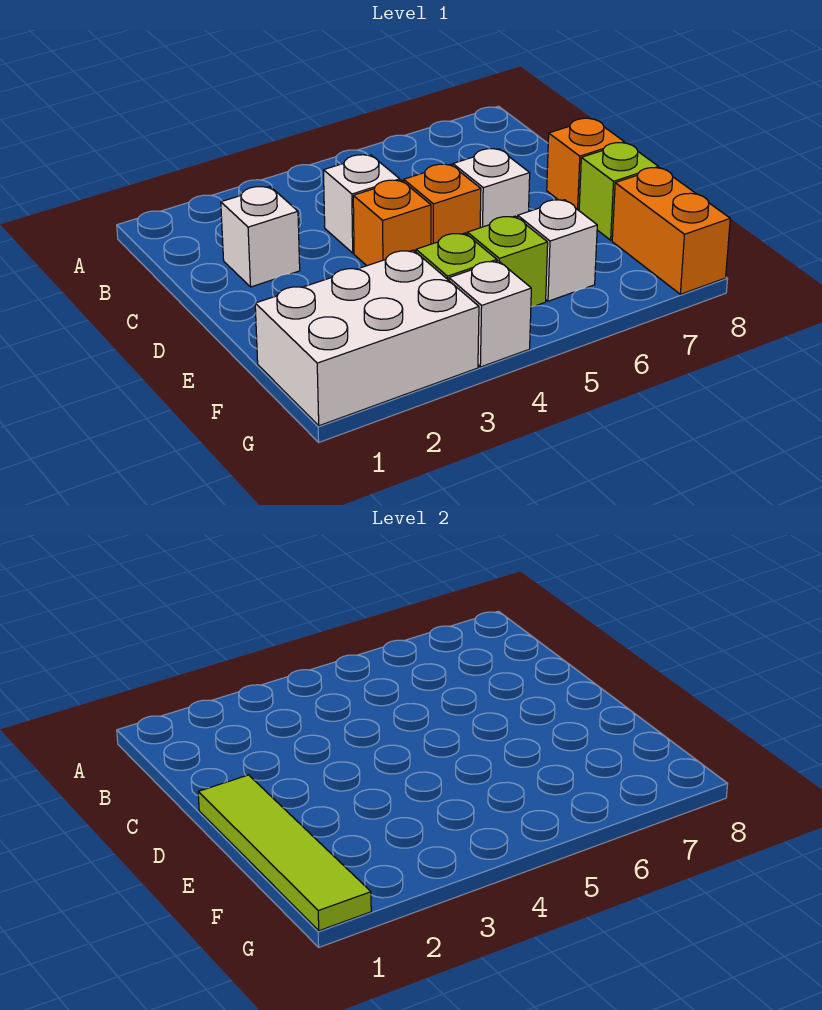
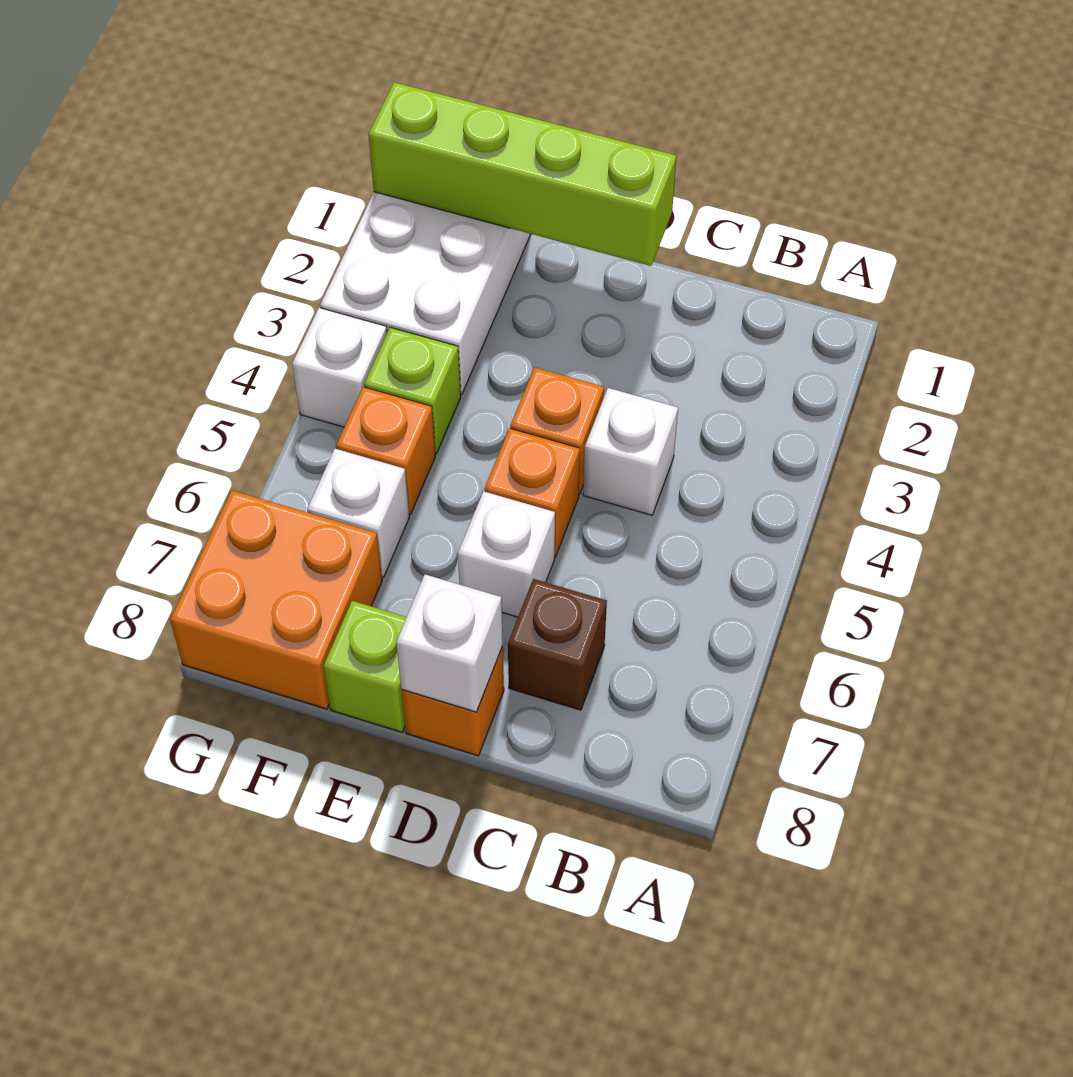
white brick C2 level 1 -> white brick D8 level 2
none -> brown brick C7 level 1
lime tile D1:G1 level 2 -> lime brick D1:G1 level 2
lime brick F5 level 1 -> orange brick F5 level 1
orange brick F8:G8 level 1 -> orange brick F7:G8 level 1

